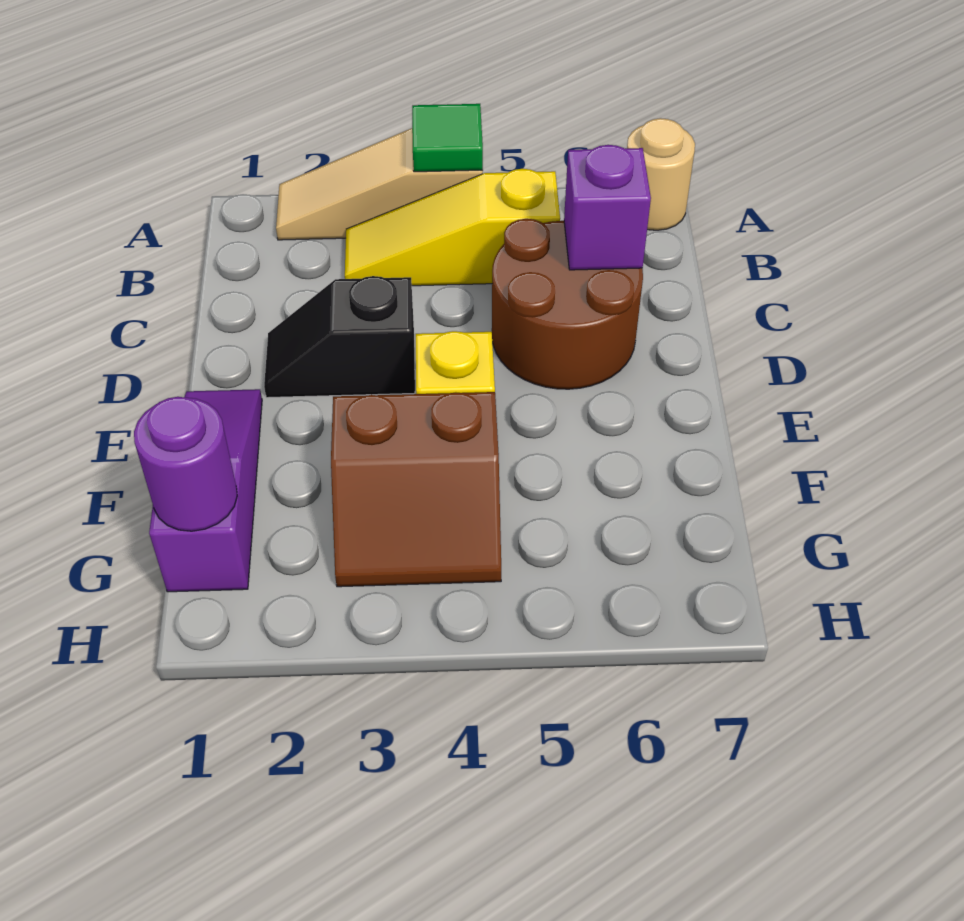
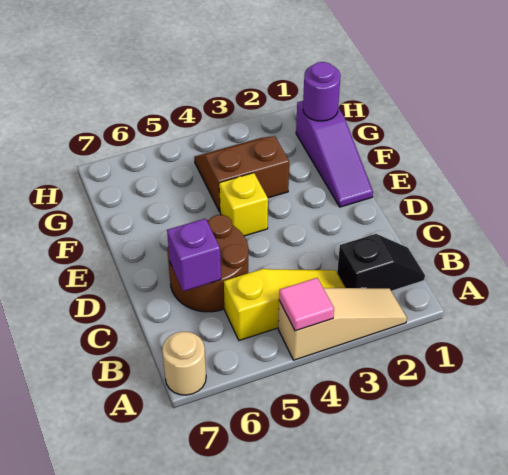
green tile A4 level 2 -> pink tile A4 level 2
black slope D2:D3 level 1 top 3 -> black slope B1:B2 level 1 top 2

